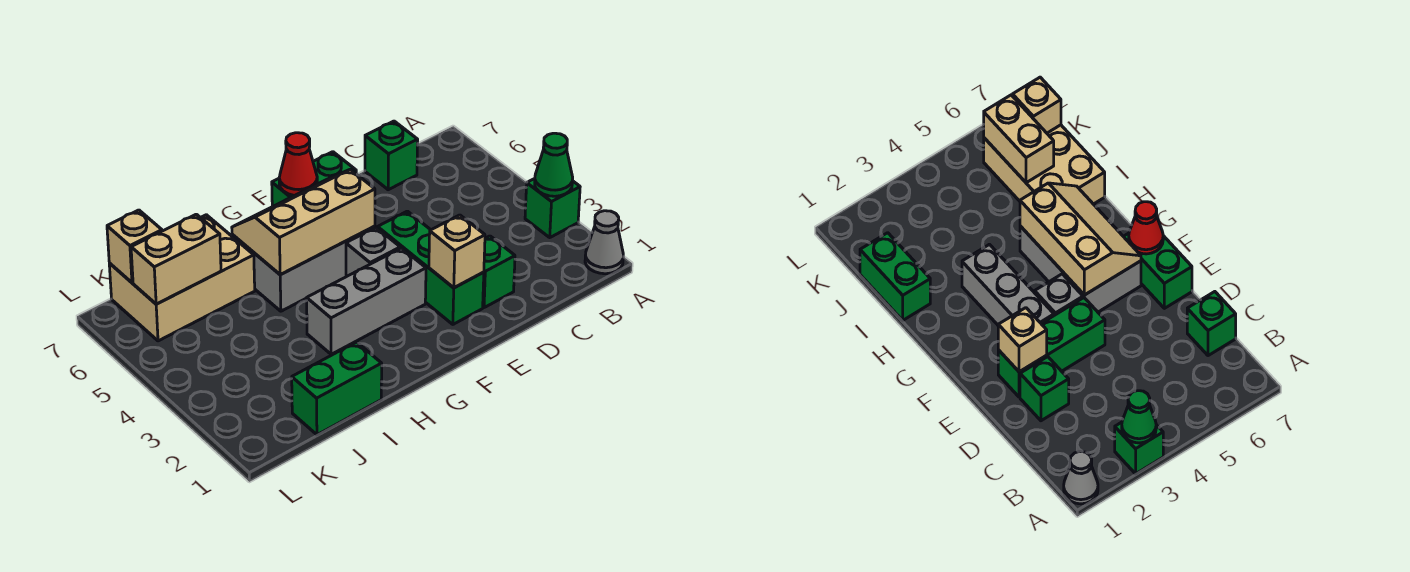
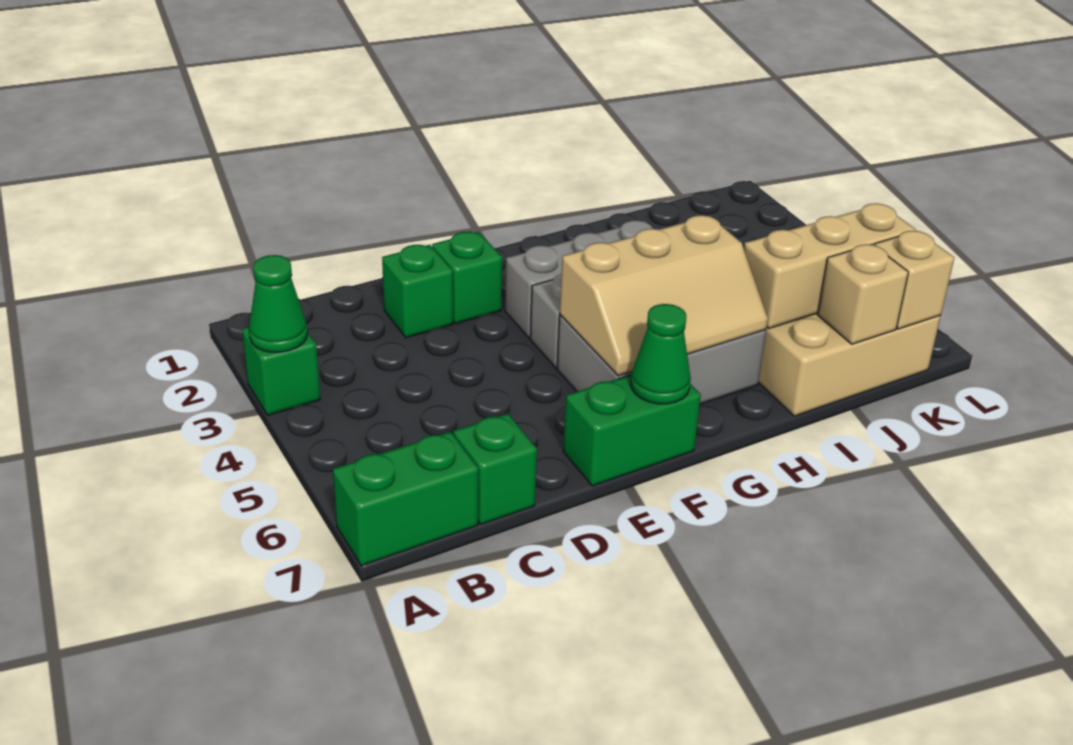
grey cone A1 level 1 -> none
green brick E2:E4 level 1 -> green brick E2 level 1
tan brick E2 level 2 -> tan brick J7 level 2
red cone F7 level 2 -> green cone F7 level 2
green brick I1:J1 level 1 -> green brick A7:B7 level 1
tan brick J6:K6 level 2 -> tan brick I6:K6 level 2

